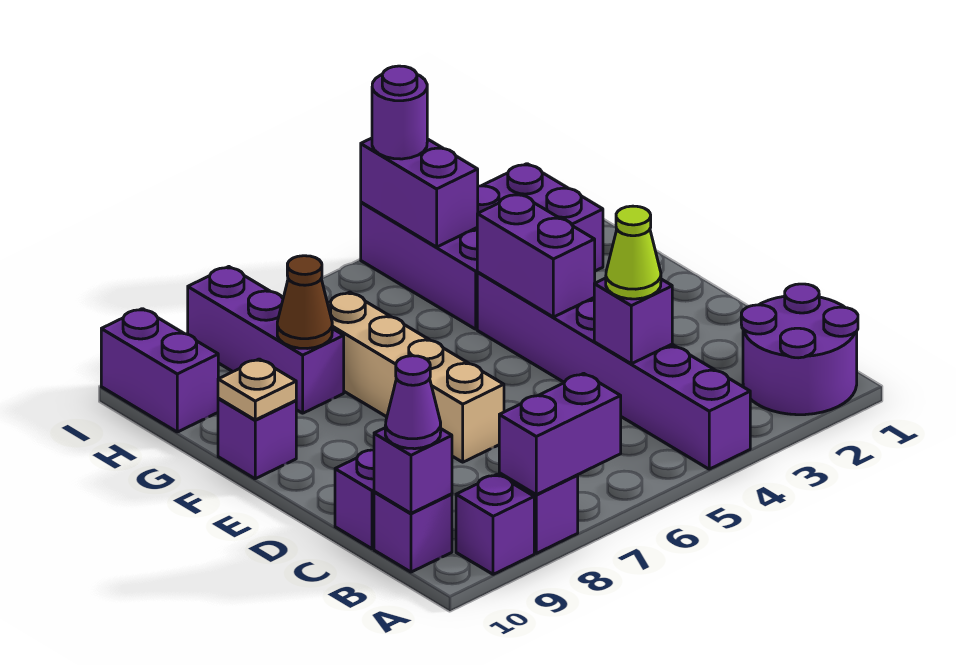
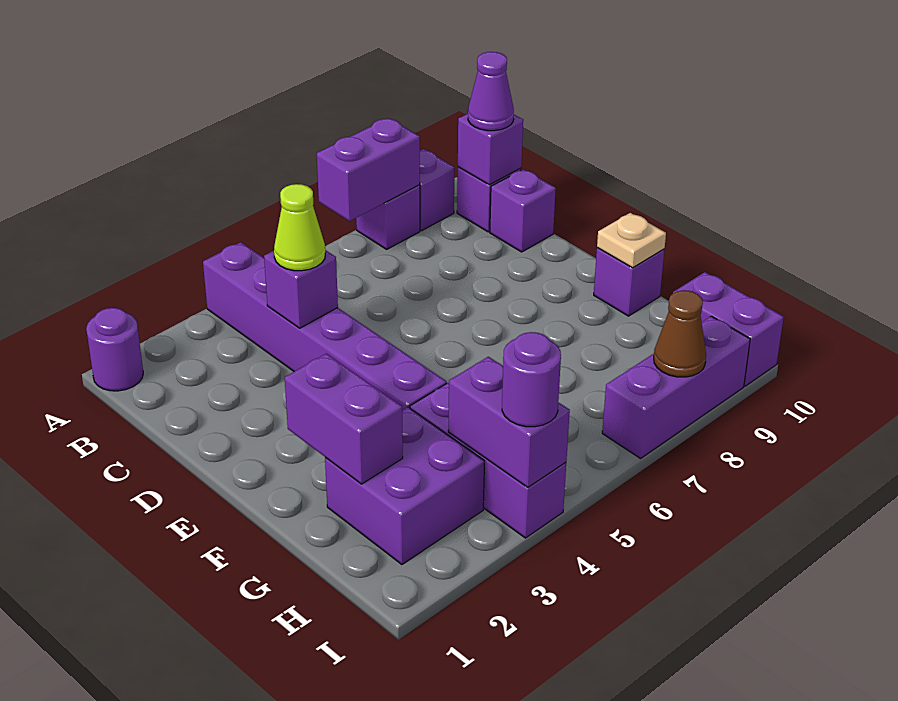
purple round brick A1:B2 level 1 -> purple round brick A1 level 1
tan brick D7:G7 level 1 -> none
purple brick E4:F4 level 2 -> purple brick F2:G2 level 2
purple brick G8:I8 level 1 -> purple brick I7:I9 level 1
brown cone G8 level 2 -> brown cone I8 level 2

